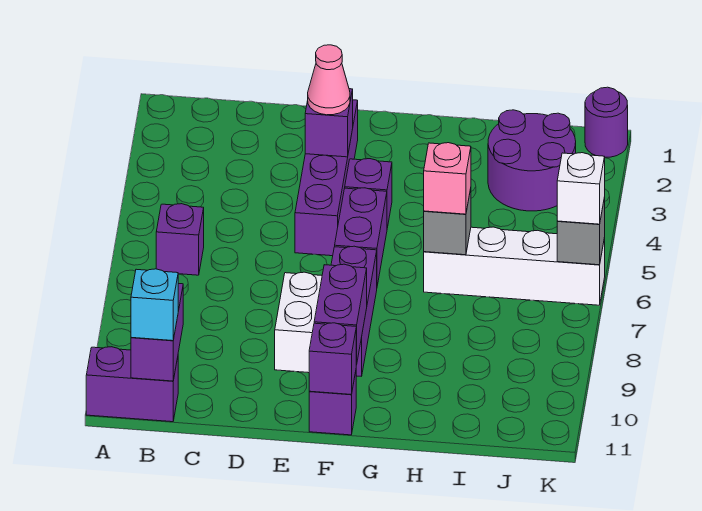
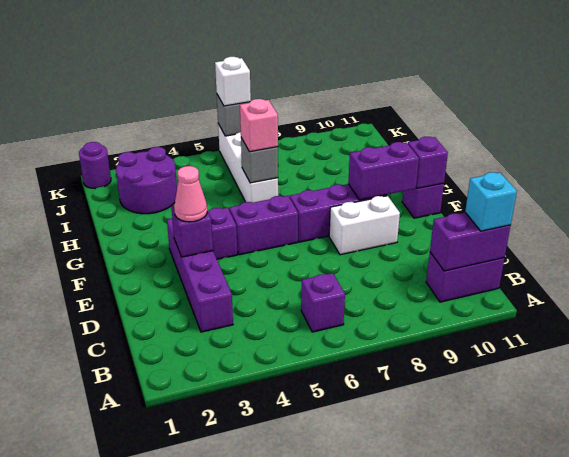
purple brick A11:B11 level 1 -> purple brick B10:B11 level 1
purple brick E2:E5 level 1 -> purple brick C3:F3 level 1

